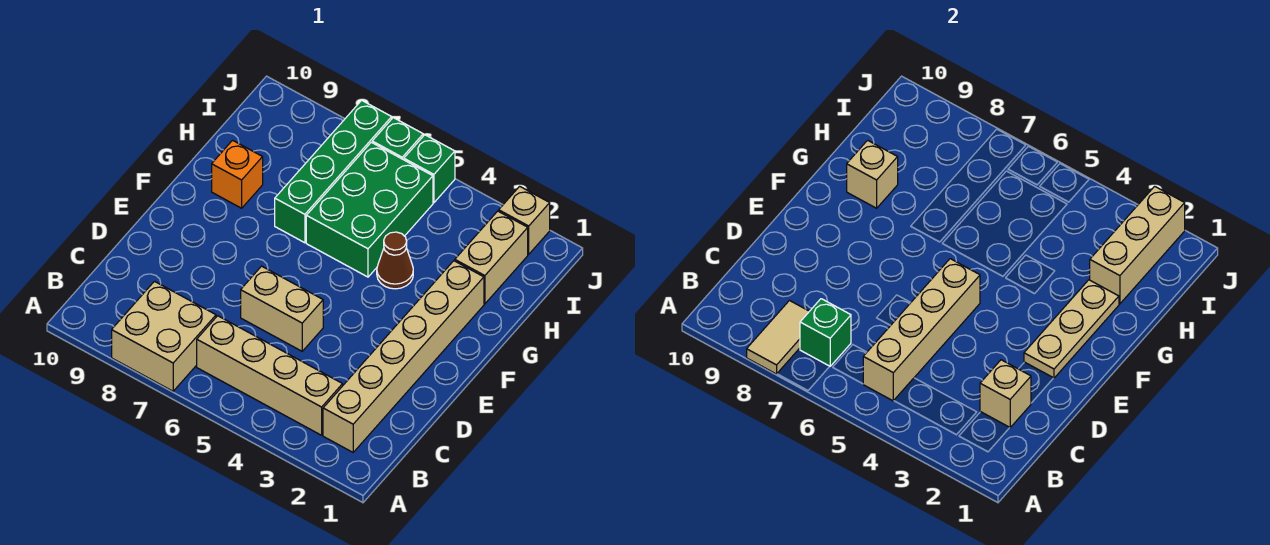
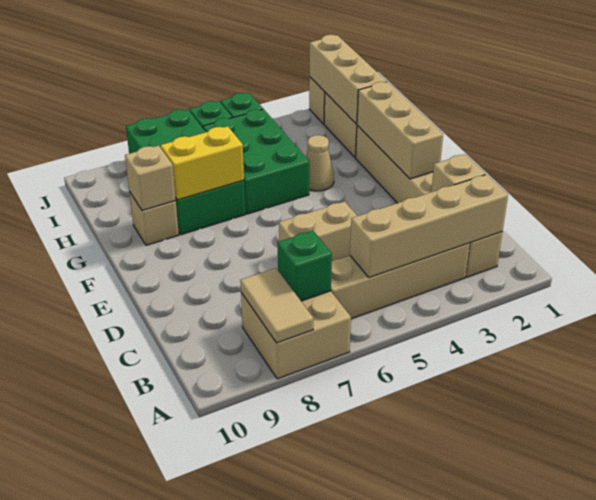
tan brick B5:E5 level 2 -> tan brick B2:B5 level 2
tan plate E2:G2 level 2 -> tan brick E2:G2 level 2
brown cone G4 level 1 -> tan cone G4 level 1
green brick G7:J7 level 1 -> green brick G7:J8 level 1
none -> yellow brick G7:G8 level 2
orange brick G9 level 1 -> tan brick G9 level 1

